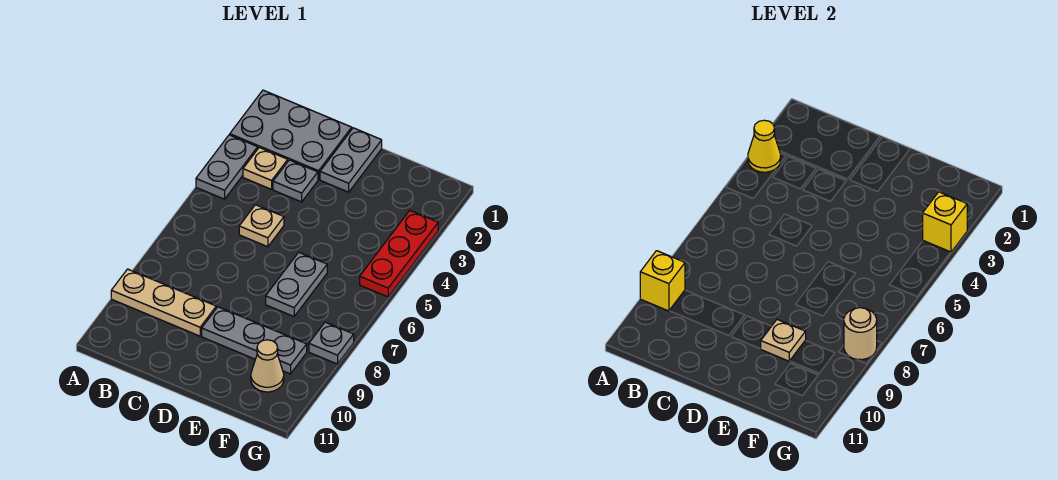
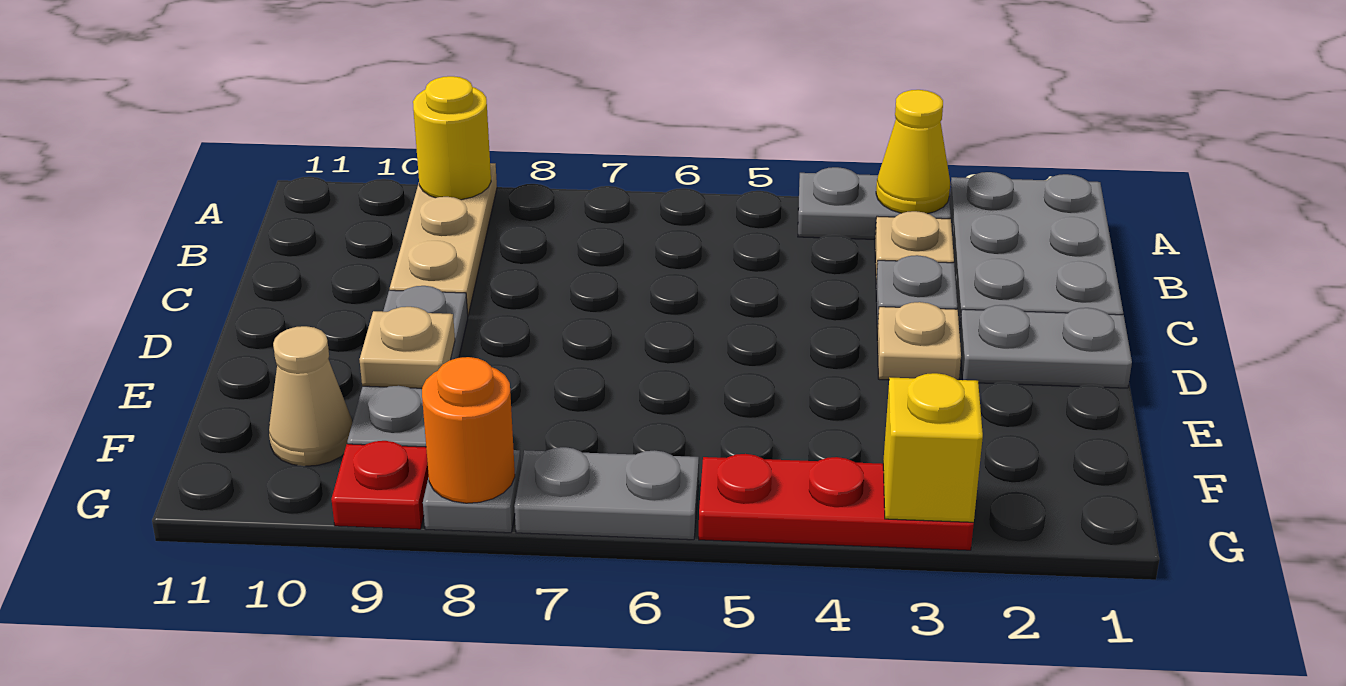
yellow brick A9 level 2 -> yellow round brick A9 level 2
tan plate C5 level 1 -> tan plate D3 level 1
grey plate E6:E7 level 1 -> grey plate G6:G7 level 1
tan round brick G8 level 2 -> orange round brick G8 level 2
none -> red plate G9 level 1

